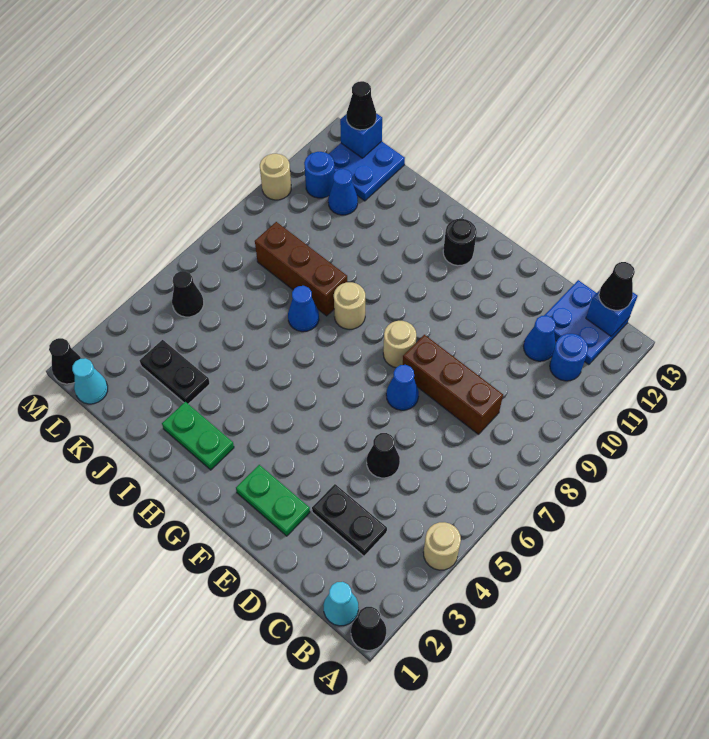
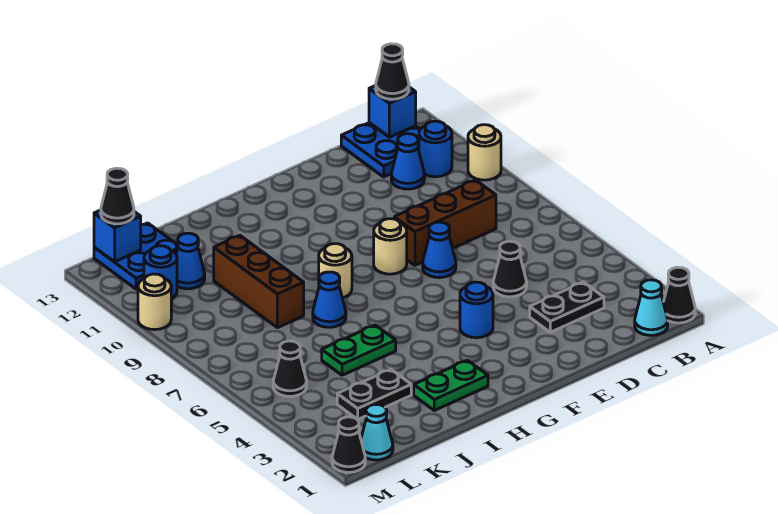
tan round brick A4 level 1 -> tan round brick A10 level 1
green plate E2:F2 level 1 -> green plate I5:J5 level 1
none -> blue round brick F4 level 1
black round brick G12 level 1 -> none
brown brick I8:K8 level 1 -> brown brick J8:J10 level 1

